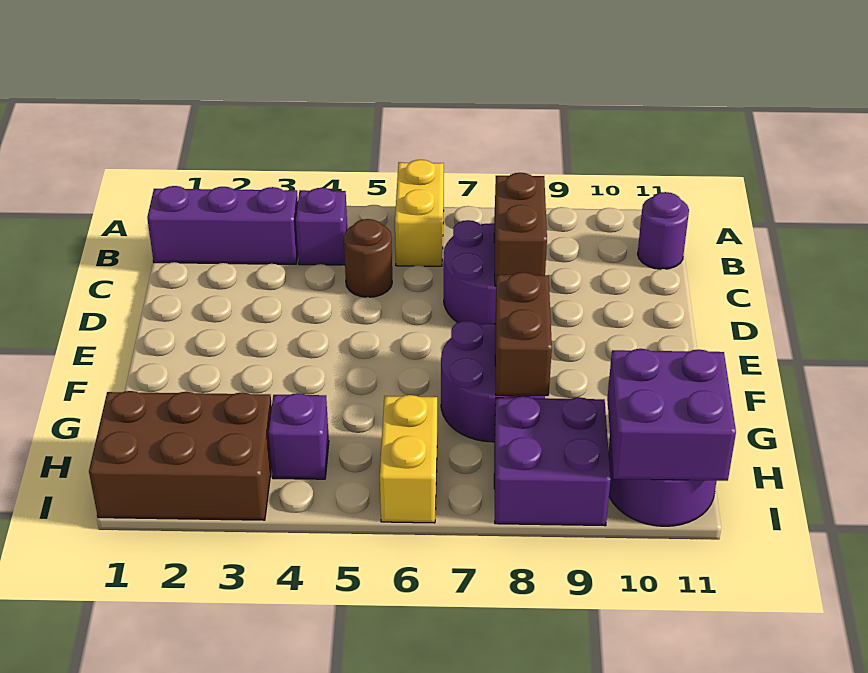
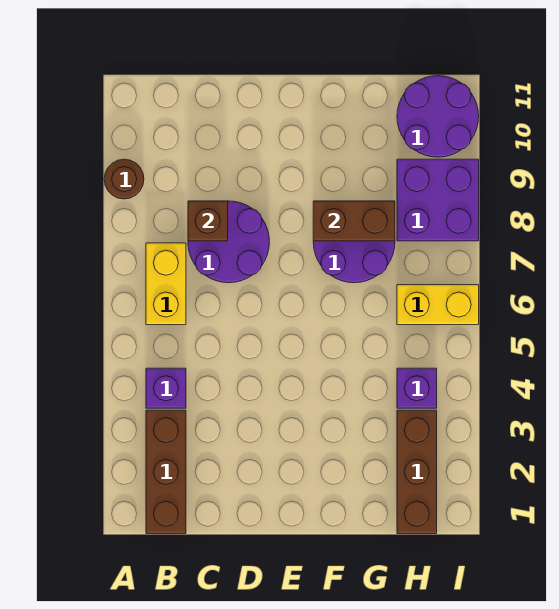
yellow brick A6:B6 level 1 -> yellow brick B6:B7 level 1
purple brick B1:B3 level 1 -> brown brick B1:B3 level 1
purple round brick B11 level 1 -> none
brown round brick C5 level 1 -> brown round brick A9 level 1
brown brick C8:D8 level 2 -> brown brick C8 level 2
brown brick H1:I3 level 1 -> brown brick H1:H3 level 1
purple brick H10:I11 level 2 -> none

